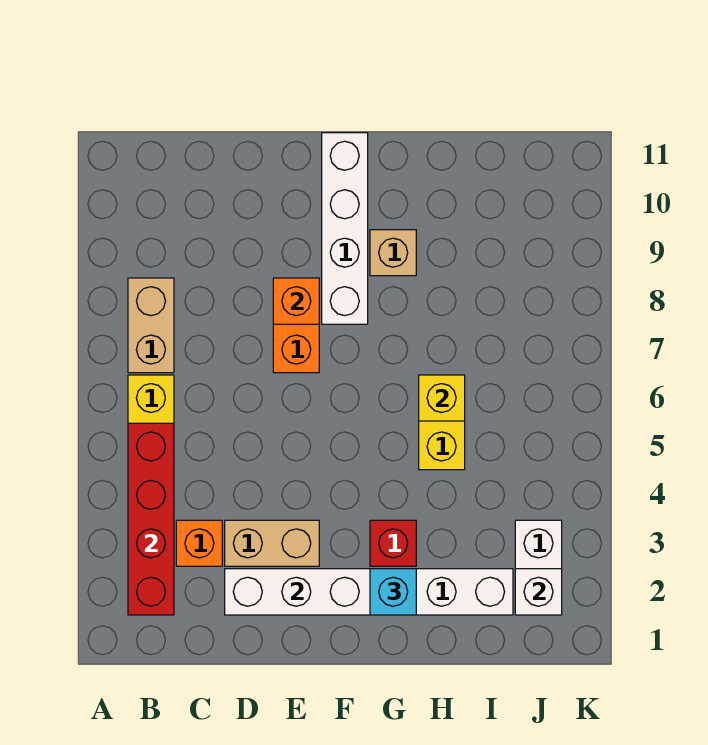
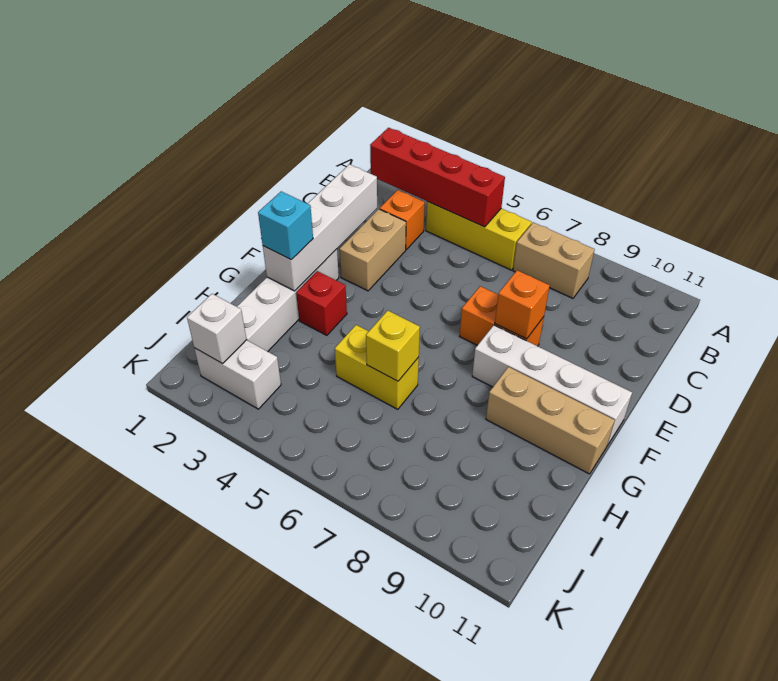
tan brick G9 level 1 -> tan brick G9:G11 level 1

